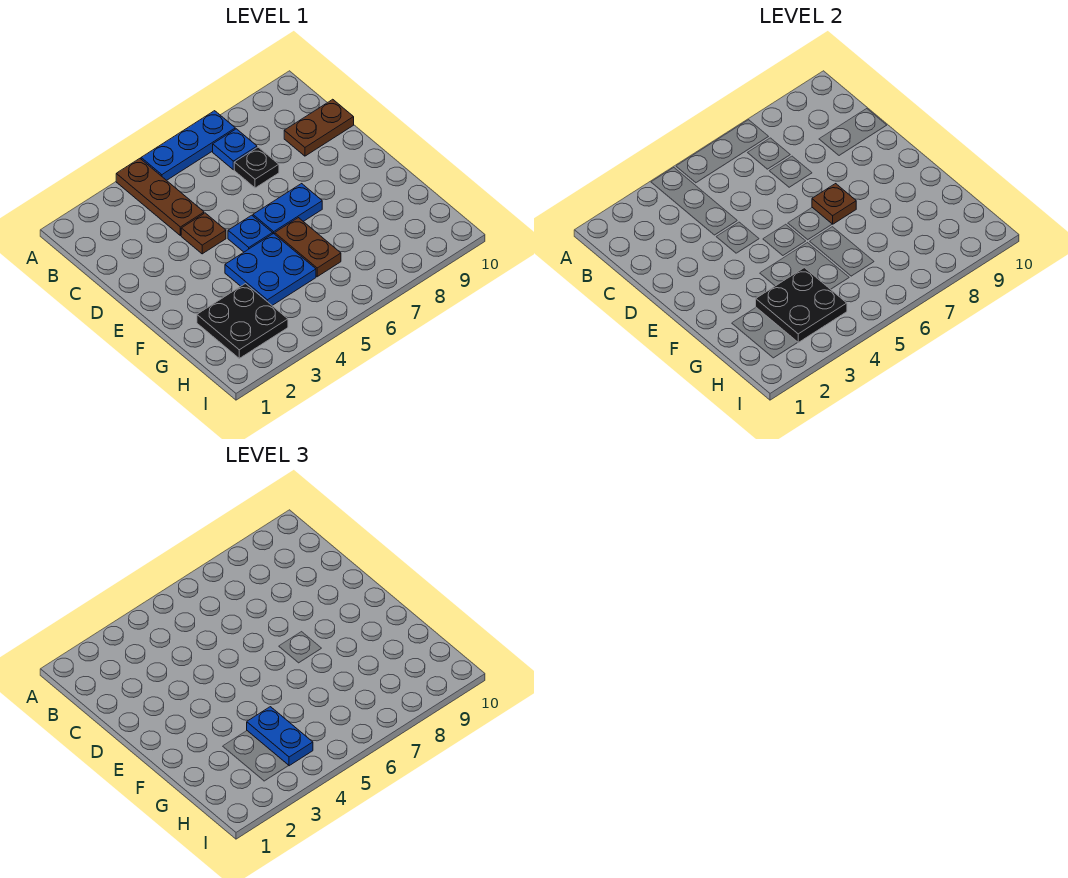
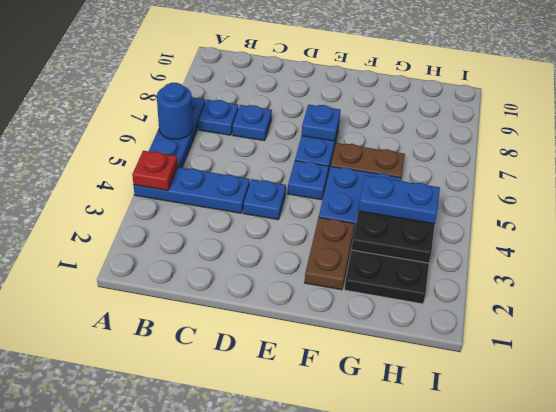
brown plate A4:C4 level 1 -> blue plate A4:C4 level 1
none -> red plate A4 level 2
none -> blue round brick A6 level 2
black plate C7 level 1 -> blue plate C7 level 1
brown plate C9:C10 level 1 -> brown plate F2:F3 level 1
brown plate D4 level 1 -> blue plate D4 level 1
brown plate E7 level 2 -> blue plate E7 level 2

